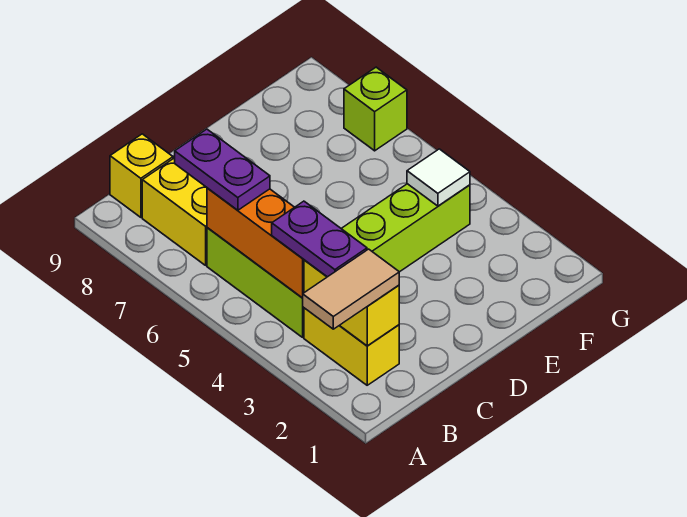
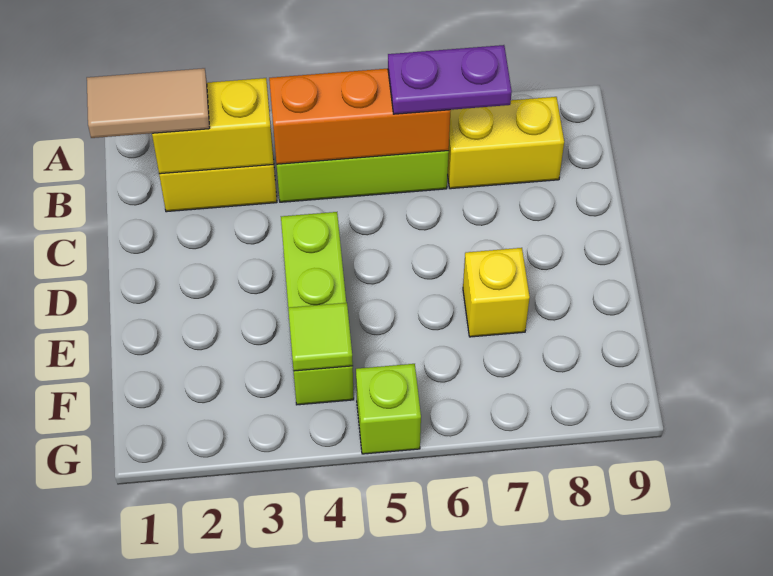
tan tile A2:B2 level 3 -> tan tile B1:B2 level 3
purple plate B3:B4 level 3 -> none
yellow brick B9 level 1 -> yellow brick E7 level 1
white tile F4 level 2 -> lime tile F4 level 2
lime brick G7 level 1 -> lime brick G5 level 1

